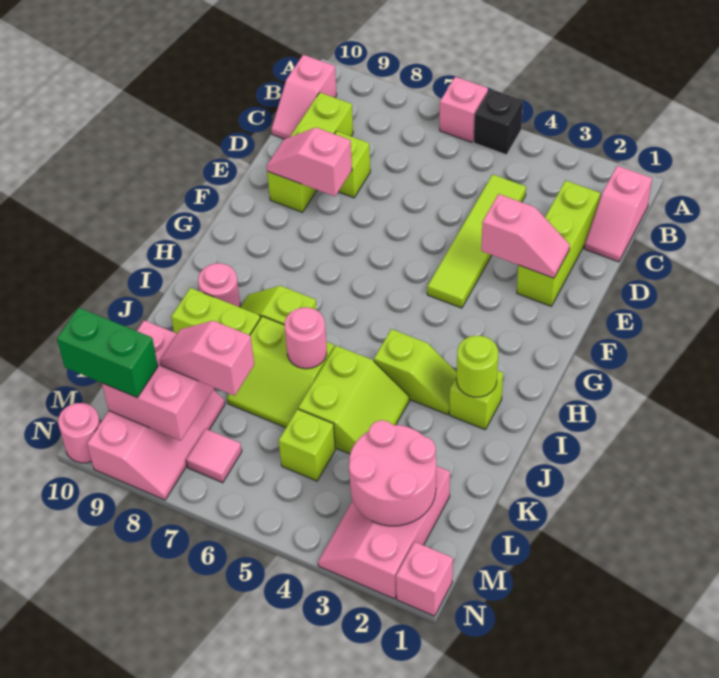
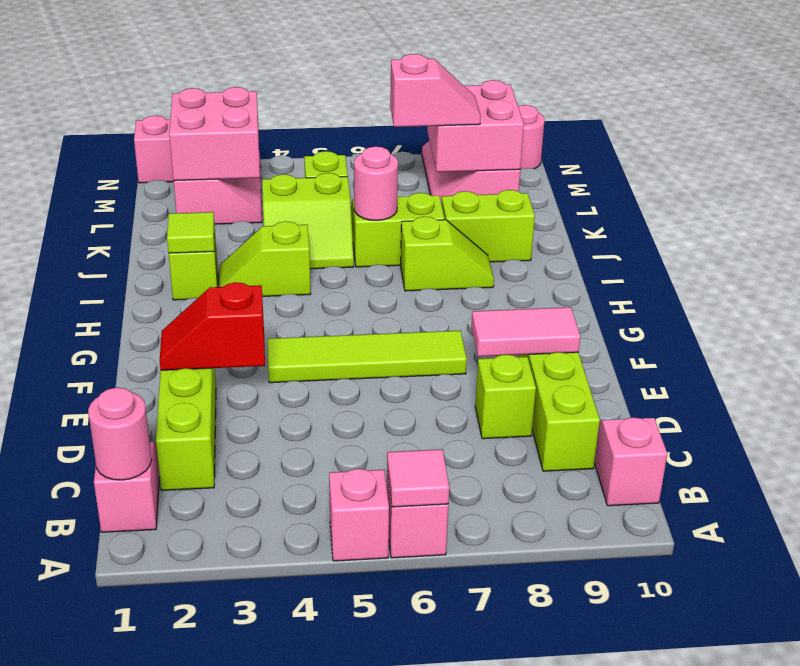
black brick A5 level 1 -> pink brick A5 level 1
lime tile C4:F4 level 1 -> lime tile F4:F7 level 1
pink slope E2:E3 level 2 top 3 -> red slope E2:E3 level 2 top 3
pink slope E8:E9 level 2 top 8 -> pink tile E8:E9 level 2
lime round brick I2 level 2 -> lime tile I2 level 2
pink round brick I9 level 1 -> pink round brick B1 level 2
lime slope J4:K5 level 1 top 5 -> lime slope J4:K5 level 1 top K
pink round brick L2:M3 level 2 -> pink brick L2:M3 level 2
pink tile M7 level 1 -> pink tile A6 level 2
green brick M9:M10 level 3 -> none

